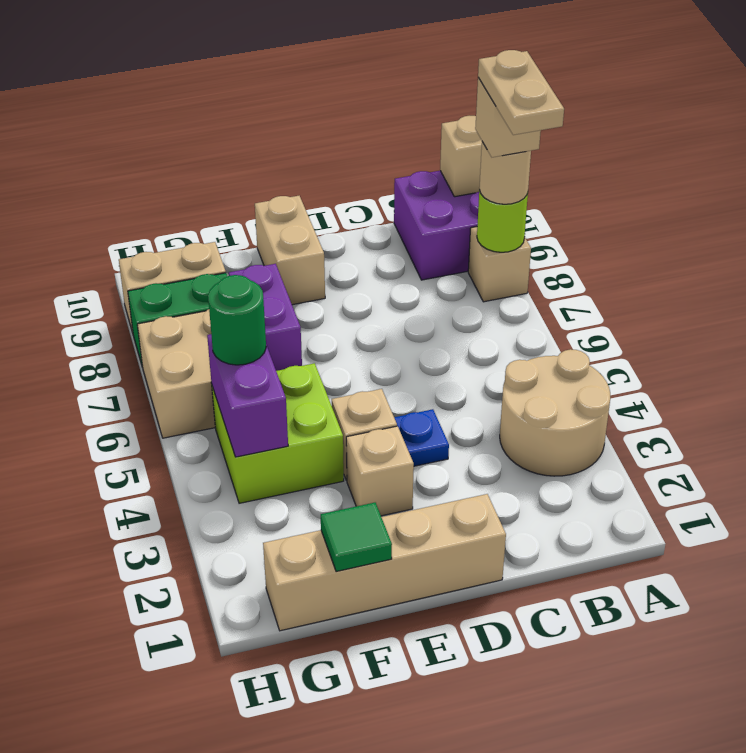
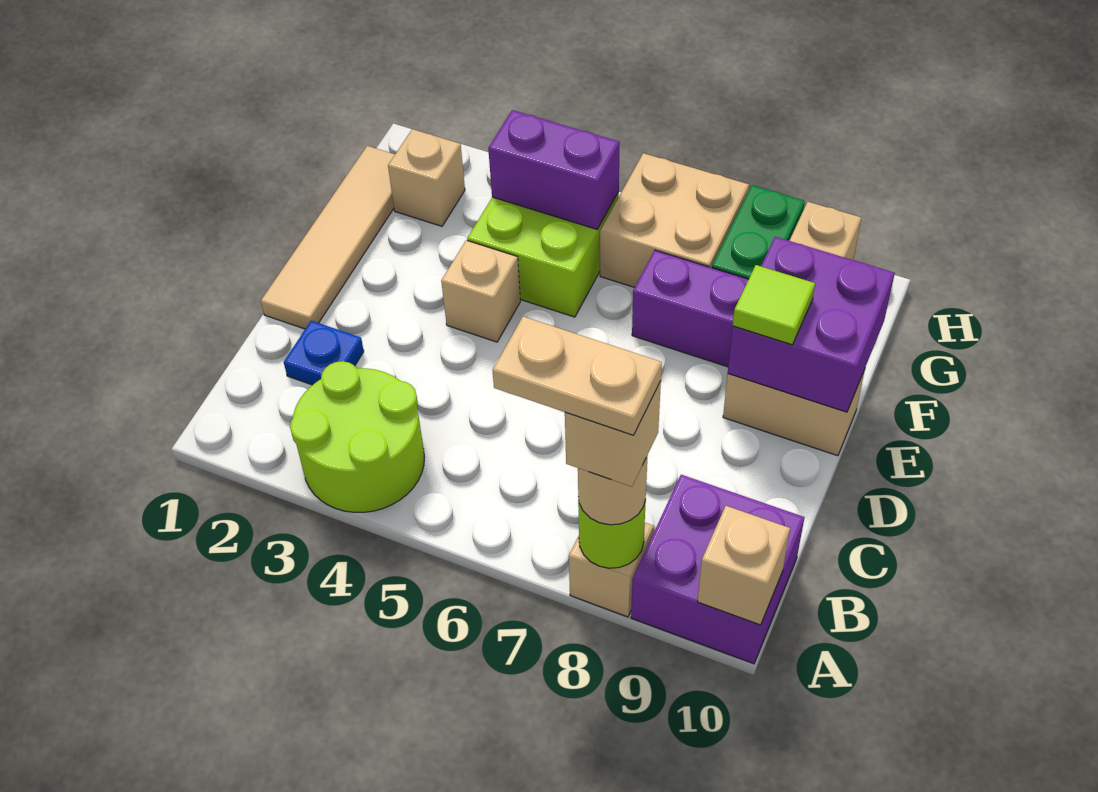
tan round brick A3:B4 level 1 -> lime round brick A3:B4 level 1
tan brick D1:G1 level 1 -> tan tile D1:G1 level 1
blue plate D4 level 1 -> blue plate C2 level 1
tan brick E3 level 1 -> tan brick G2 level 1
none -> purple brick E9:F10 level 2
none -> lime tile E9 level 3
green tile F1 level 2 -> none
green round brick G5 level 3 -> none

